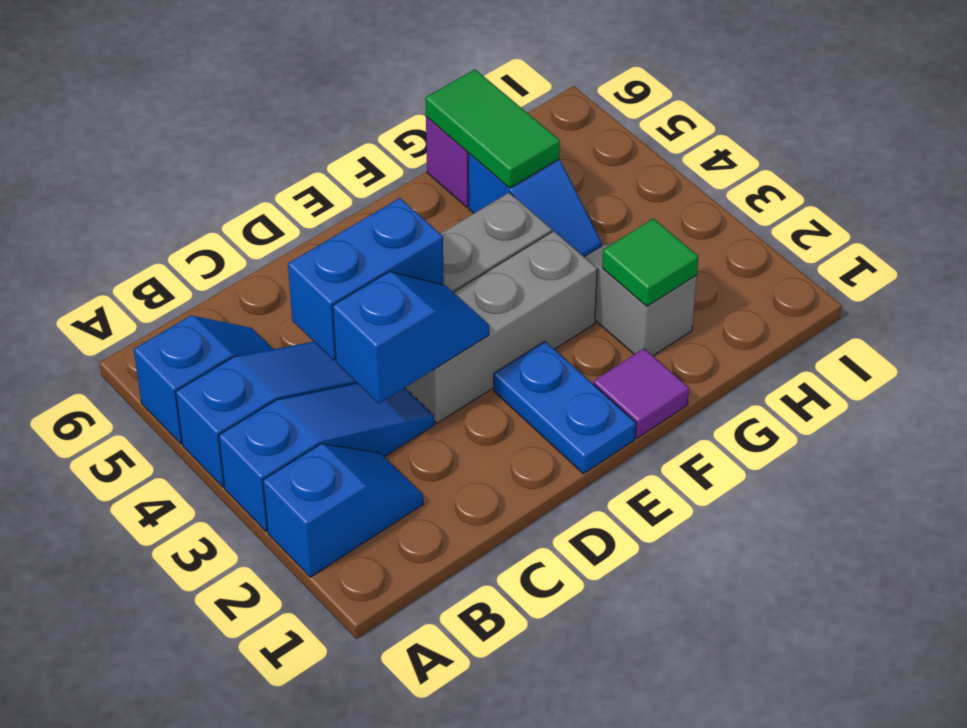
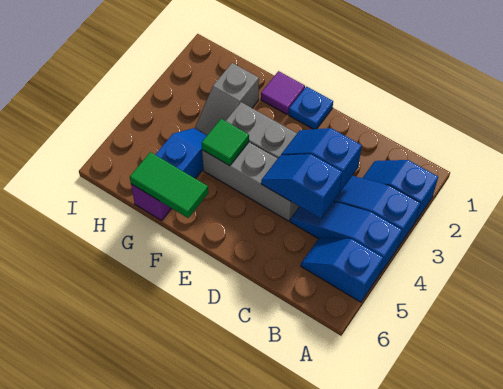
blue brick C4:D4 level 2 -> blue slope C4:D4 level 2 top C
blue plate E1:E2 level 1 -> blue plate E1 level 1
green tile G2 level 2 -> green tile F4 level 2
green tile G5:G6 level 2 -> green tile F6:G6 level 2

